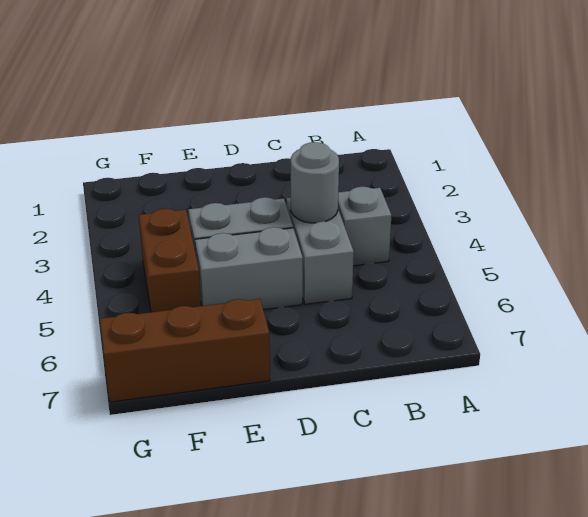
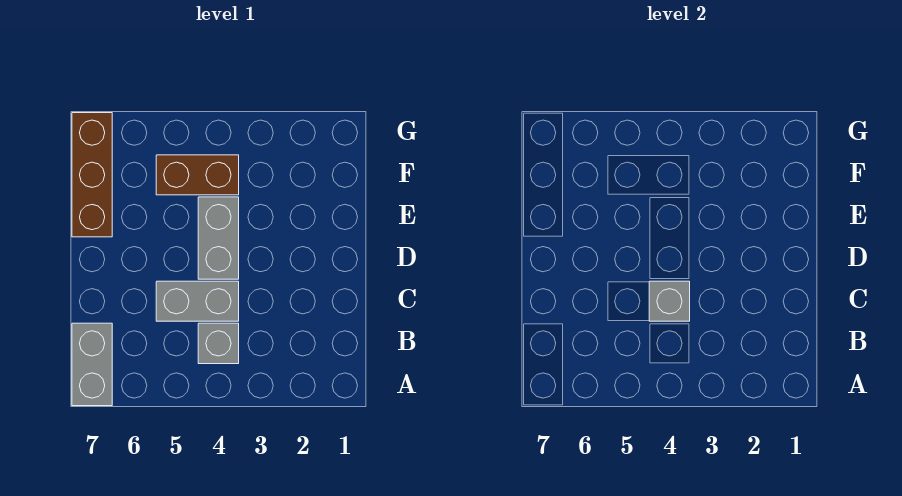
grey round brick C4 level 2 -> grey brick C4 level 2
grey brick D5:E5 level 1 -> grey brick A7:B7 level 1

